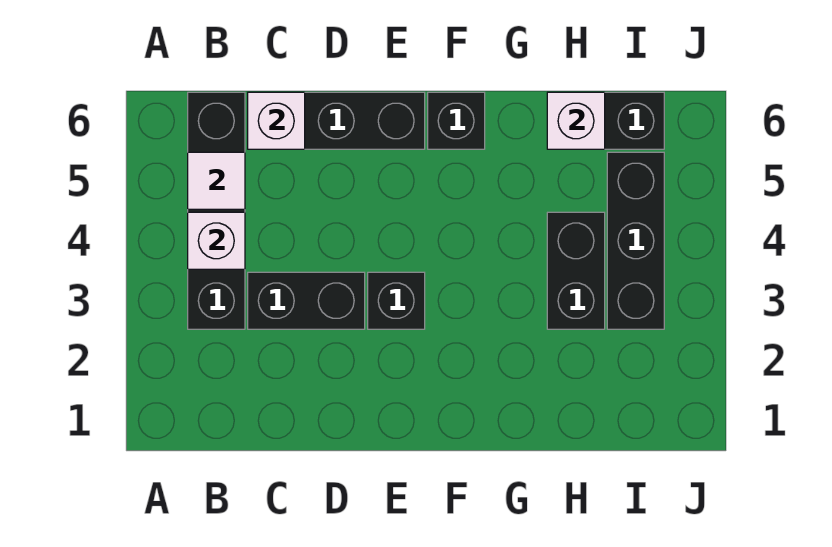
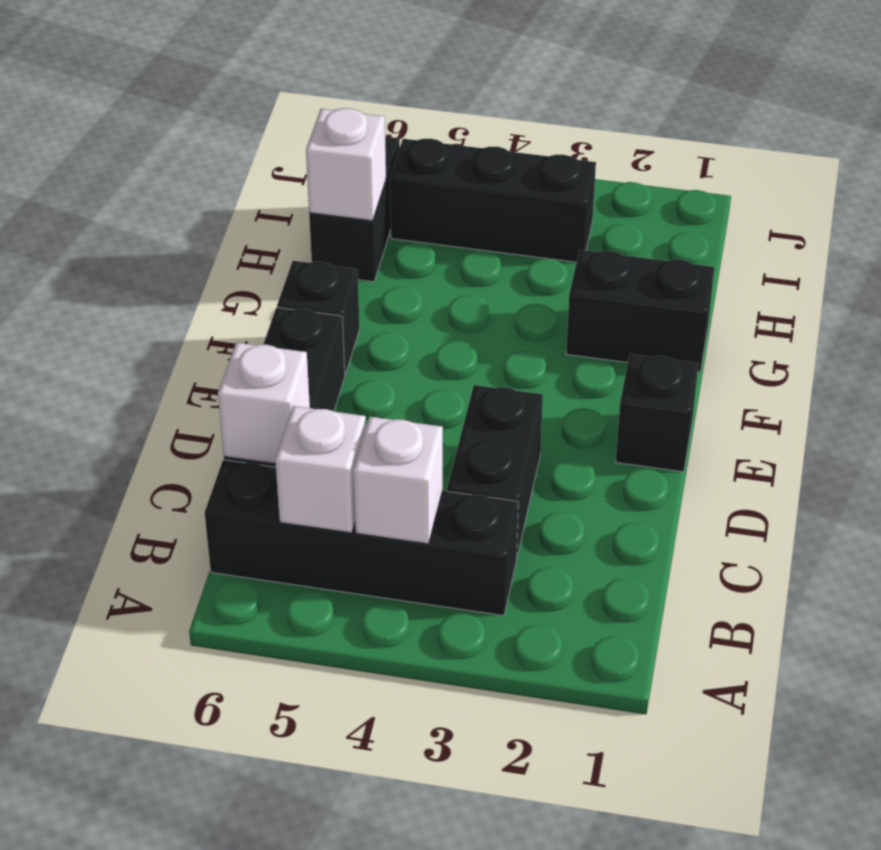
white tile B5 level 2 -> white brick B5 level 2
black brick E3 level 1 -> black brick E1 level 1
black brick H3:H4 level 1 -> black brick G1:G2 level 1

